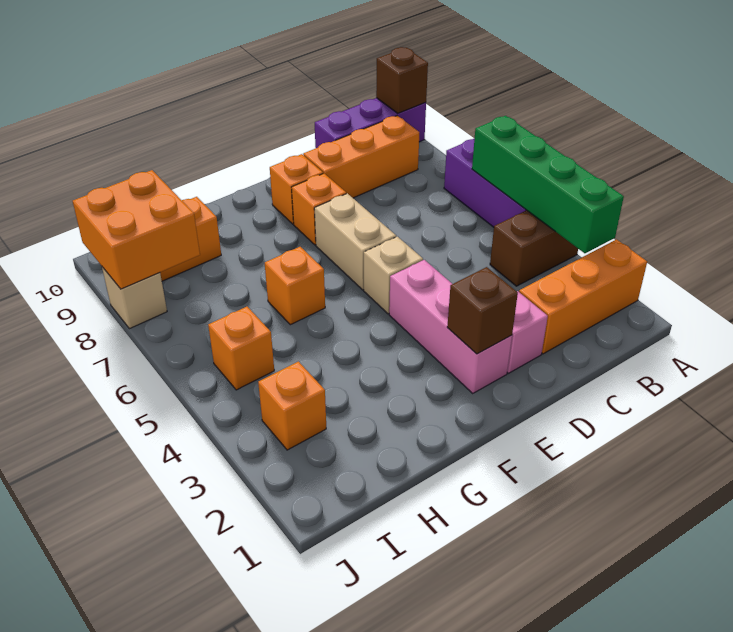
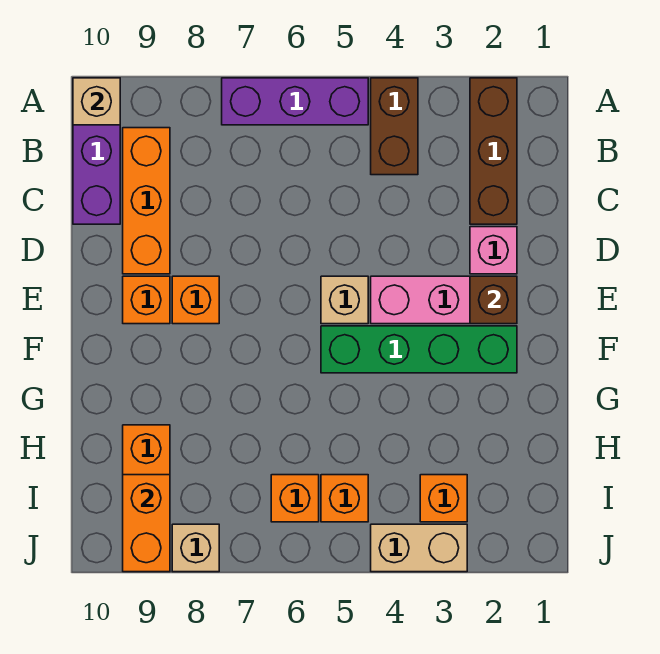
orange brick A2:C2 level 1 -> brown brick A2:C2 level 1
green brick A3:A6 level 2 -> green brick F2:F5 level 1
brown brick A10 level 2 -> tan brick A10 level 2
tan brick E6:E7 level 1 -> tan brick J3:J4 level 1
orange brick G6 level 1 -> orange brick I6 level 1
orange brick I8:J9 level 2 -> orange brick I9:J9 level 2

